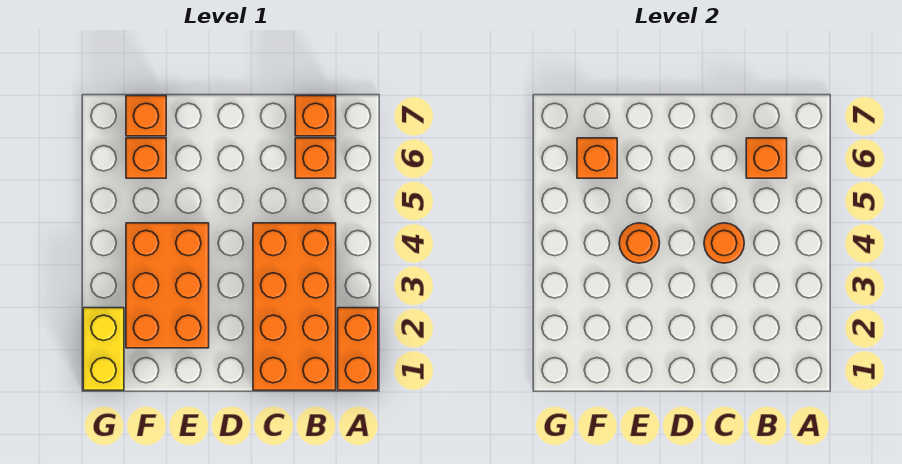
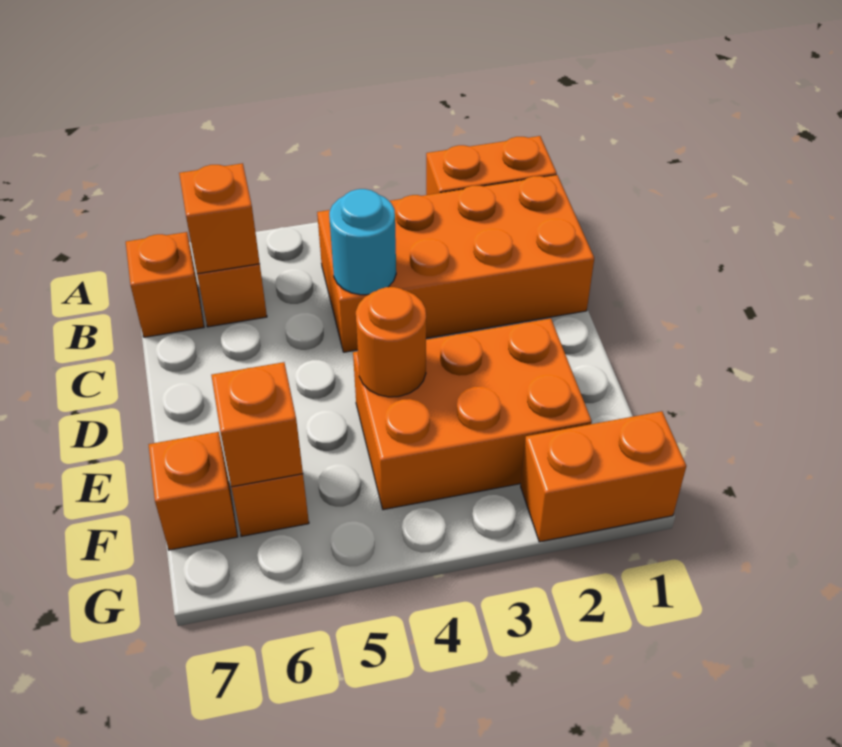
orange round brick C4 level 2 -> cyan round brick C4 level 2
yellow brick G1:G2 level 1 -> orange brick G1:G2 level 1

